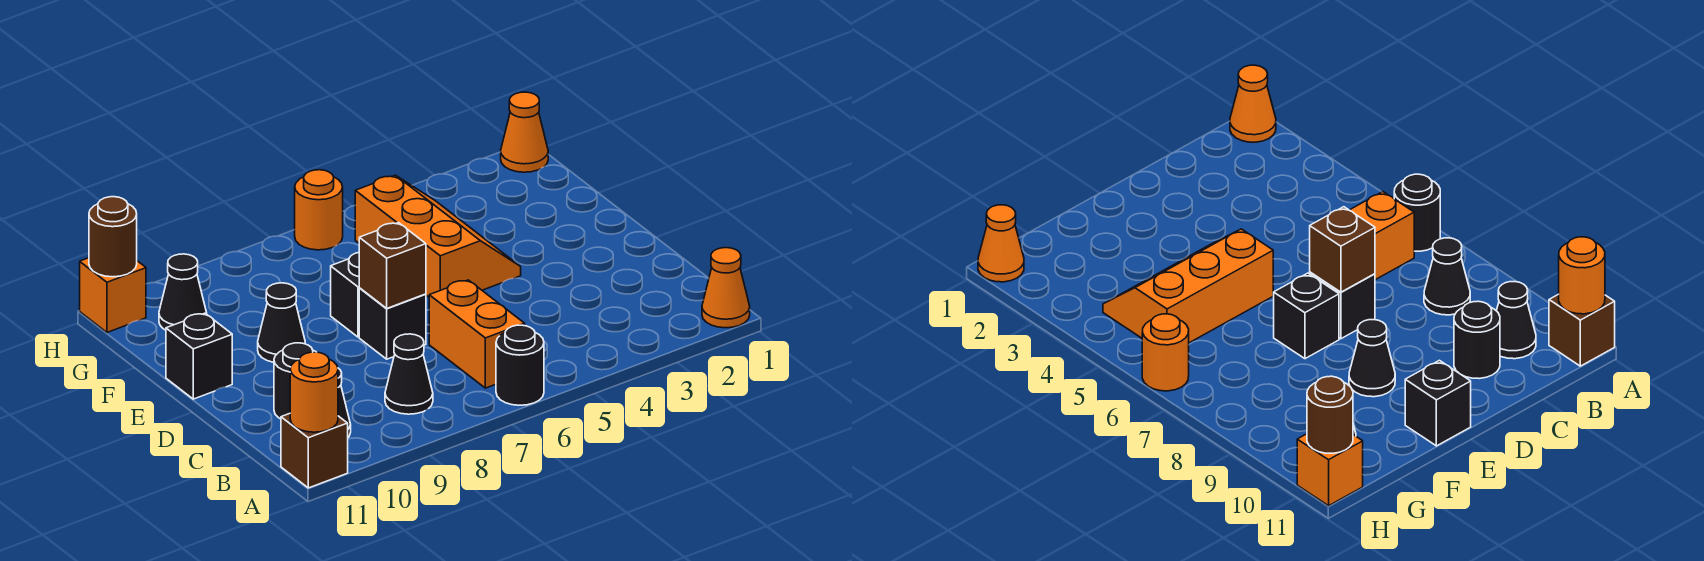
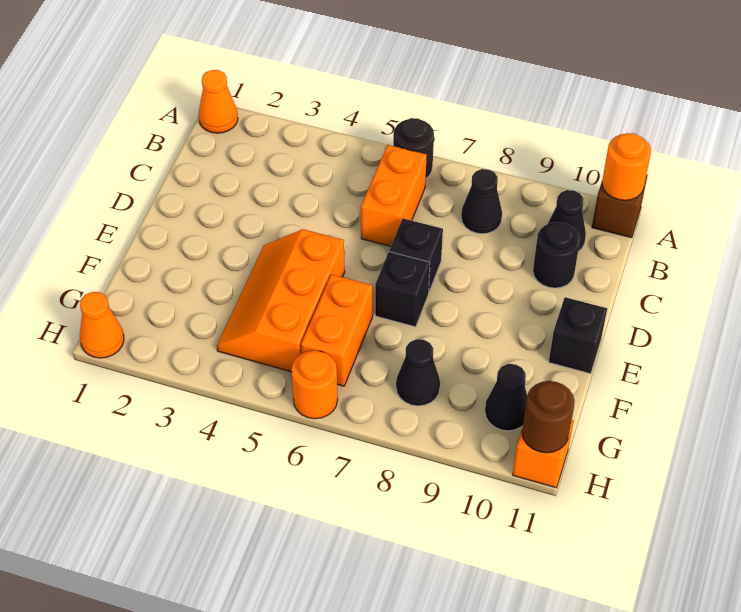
brown brick D7 level 2 -> none
black cone E9 level 1 -> black cone G8 level 1
none -> orange brick F6:G6 level 1

